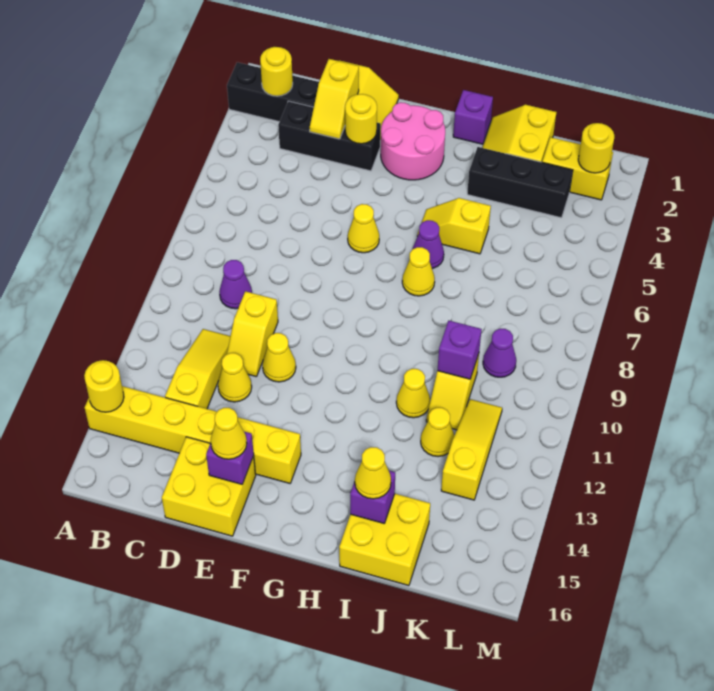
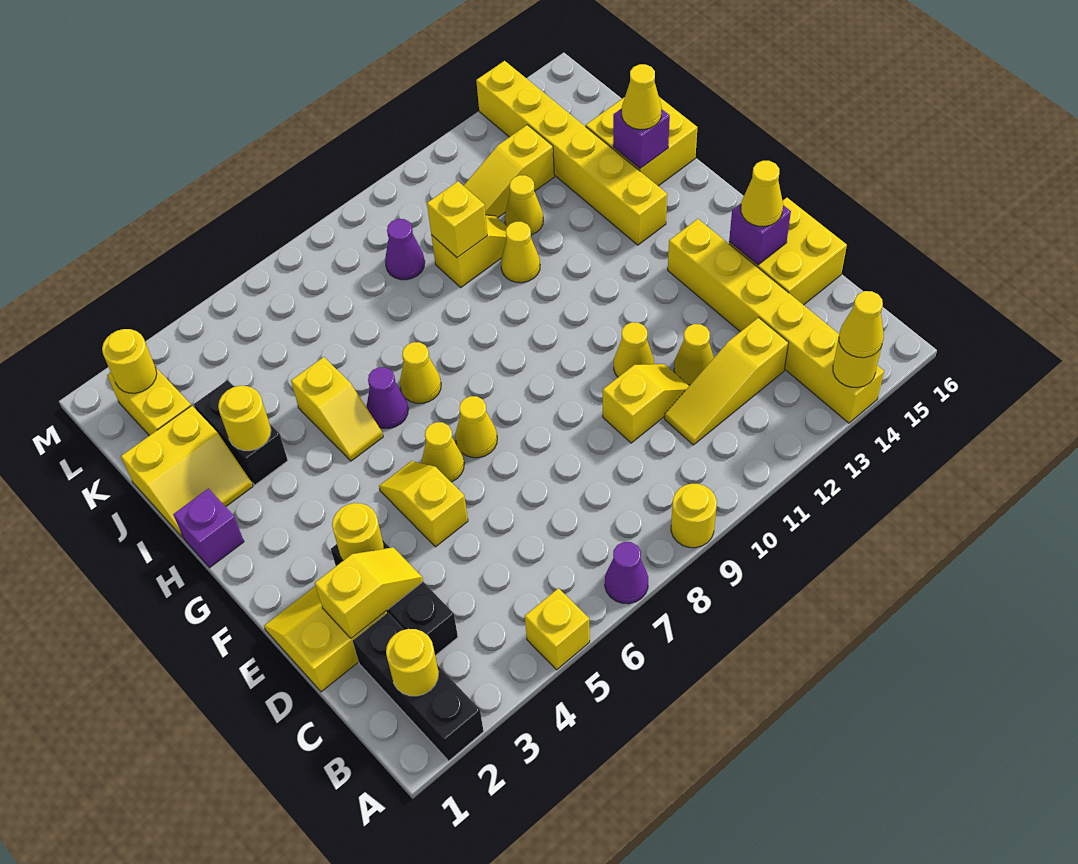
none -> yellow brick A5 level 1
none -> yellow round brick A9 level 1
none -> yellow cone A14 level 3
purple cone C9 level 1 -> purple cone A7 level 1
none -> yellow slope E5:F5 level 1 top E
pink round brick F2:G3 level 1 -> none
none -> yellow cone F7 level 1
none -> yellow brick H14:M14 level 1
black brick I3:K3 level 1 -> black brick I3:J3 level 1
none -> yellow round brick I3 level 2
purple brick J10 level 2 -> yellow brick J10 level 2

